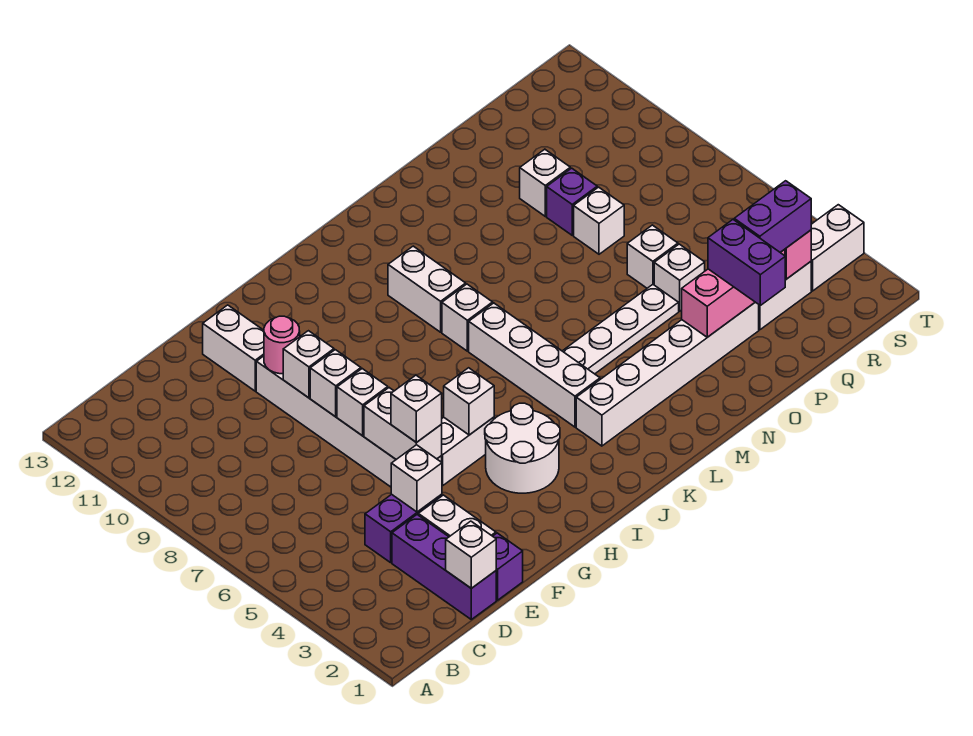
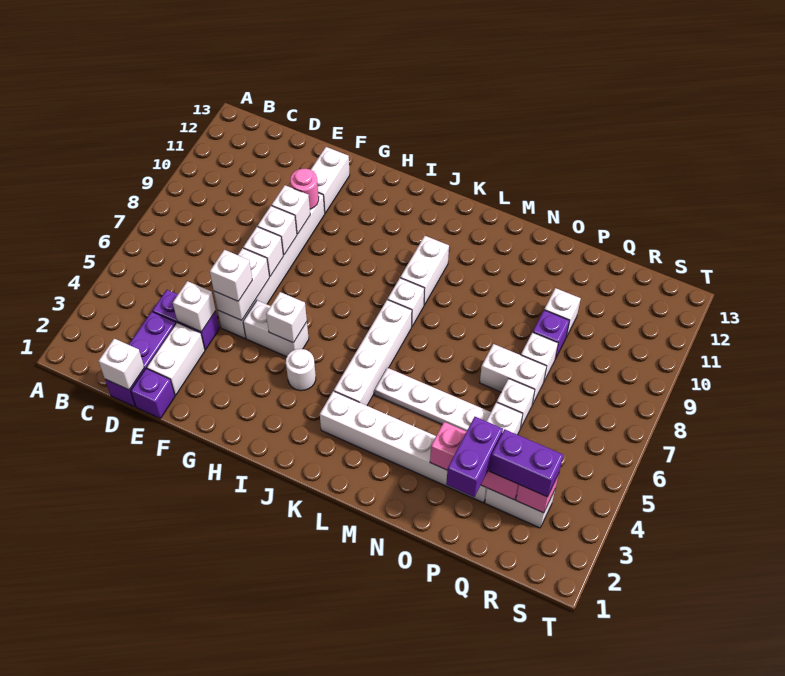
white round brick H3:I4 level 1 -> white round brick I4 level 1
white brick S3:T3 level 1 -> white brick O7:P7 level 1

